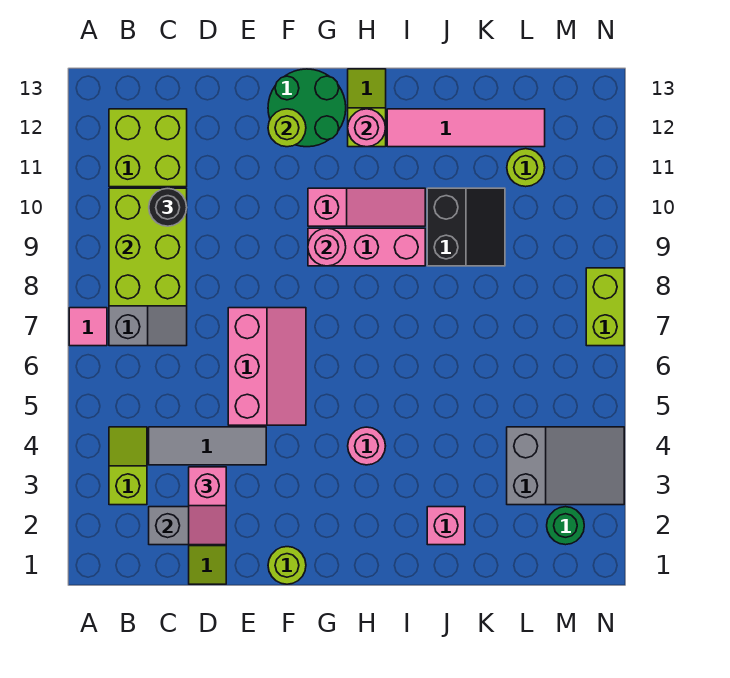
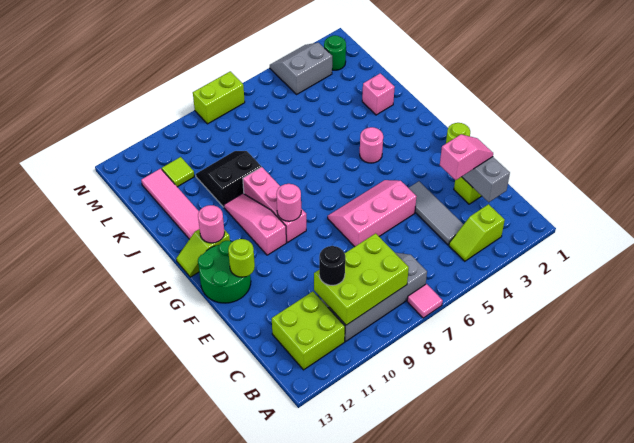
grey slope L3:N4 level 1 top L -> grey slope M3:N4 level 1 top M
lime round brick L11 level 1 -> lime tile L11 level 1

